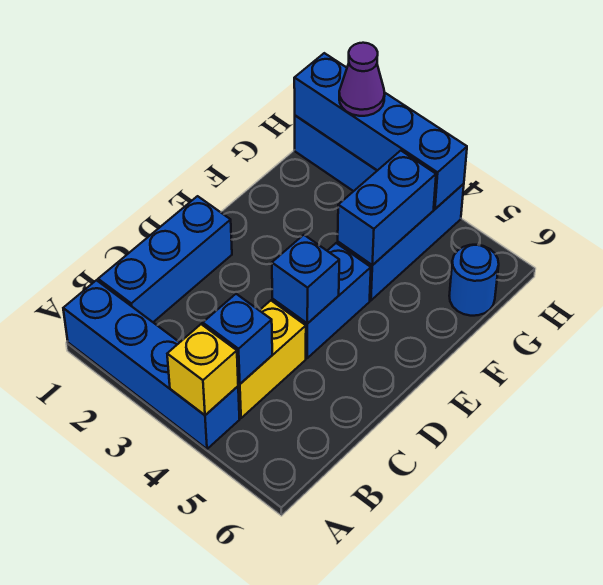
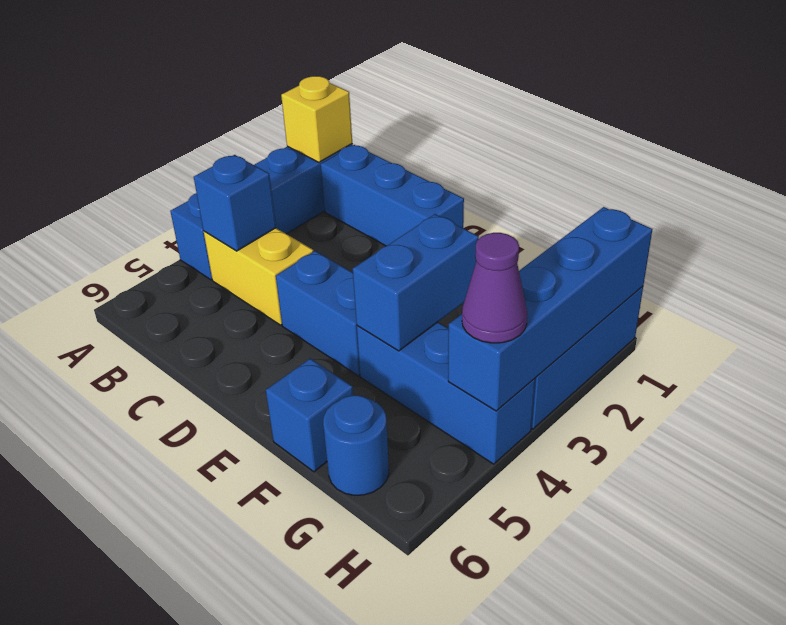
yellow brick A4 level 2 -> yellow brick A1 level 2
blue brick D4 level 2 -> blue brick F6 level 1
blue brick F4:G4 level 2 -> blue brick F3:F4 level 2
purple cone H2 level 3 -> purple cone H4 level 3

